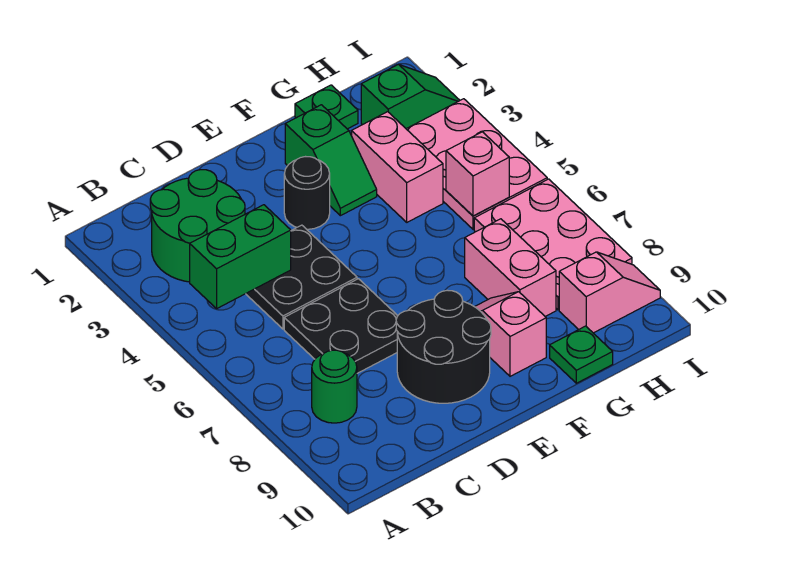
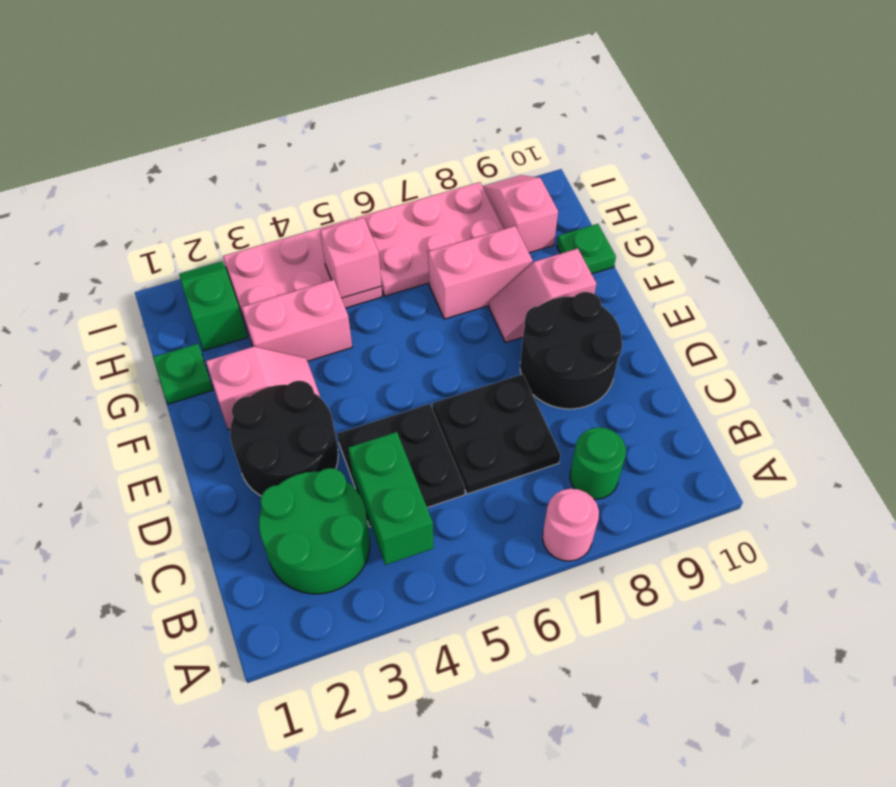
none -> pink round brick A7 level 1
black round brick E3 level 1 -> black round brick D2:E3 level 1
green slope F2:F3 level 1 top 2 -> pink slope F2:F3 level 1 top 2

